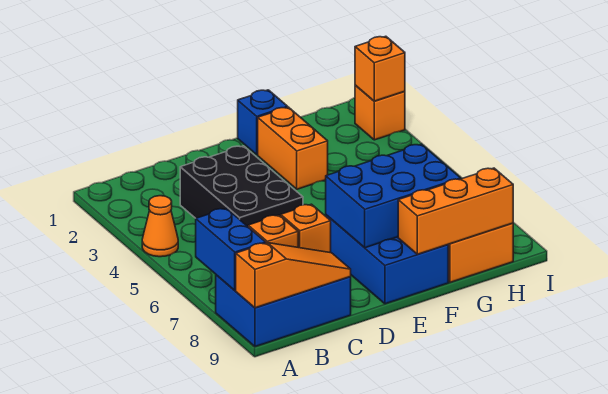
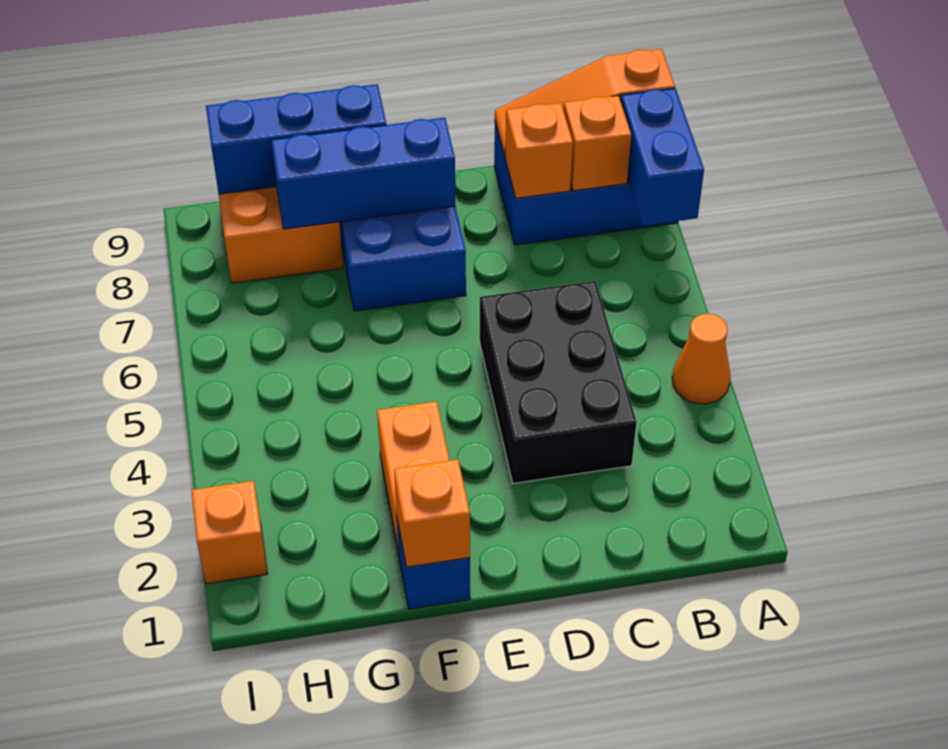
blue brick E7:G8 level 2 -> blue brick E8:G8 level 2
orange brick F9:H9 level 2 -> blue brick F9:H9 level 2
orange brick I2 level 2 -> orange brick F1 level 2

